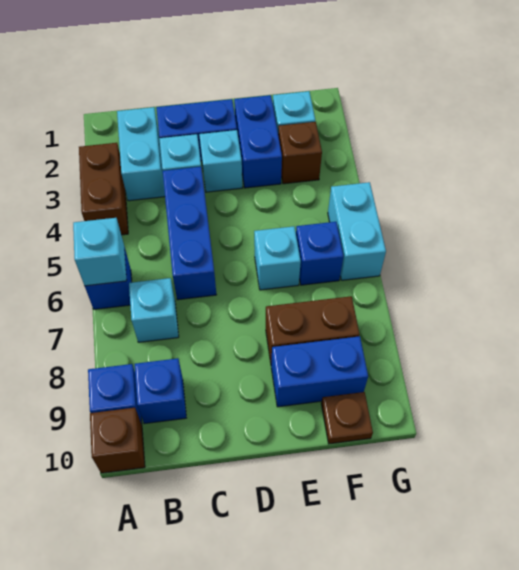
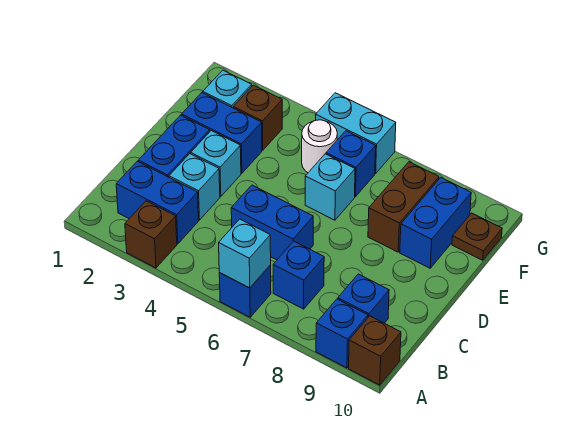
brown brick A3:A4 level 1 -> brown brick A3 level 1
cyan brick B2:B3 level 1 -> blue brick B2:B3 level 1
cyan brick B7 level 1 -> blue brick B7 level 1
blue brick C4:C6 level 1 -> blue brick C5:C6 level 1
none -> white round brick F5 level 1

